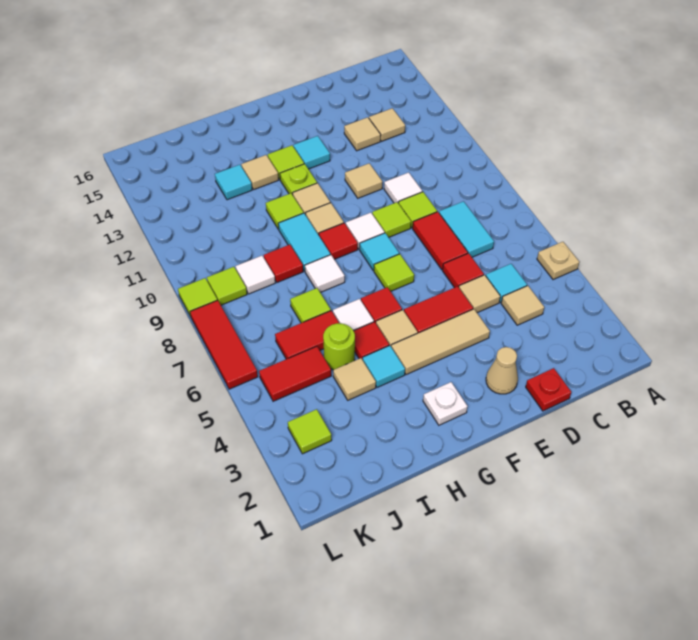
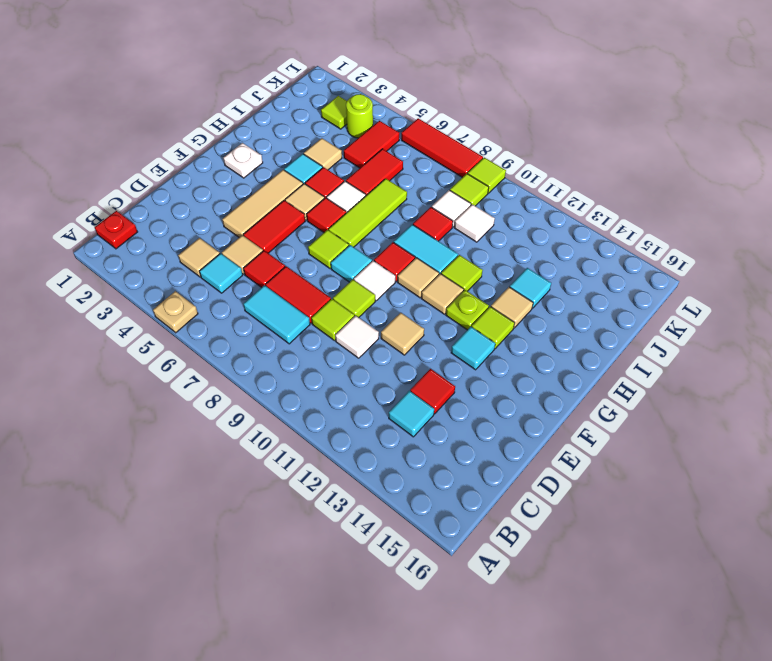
tan tile C13 level 1 -> cyan tile C13 level 1
red plate D1 level 1 -> red plate B1 level 1
tan tile D13 level 1 -> red tile D13 level 1
tan cone E2 level 1 -> none
white tile H8 level 1 -> white tile J10 level 1
lime round brick I5 level 1 -> lime round brick K4 level 1
lime tile I7 level 1 -> lime tile G7:I7 level 1

